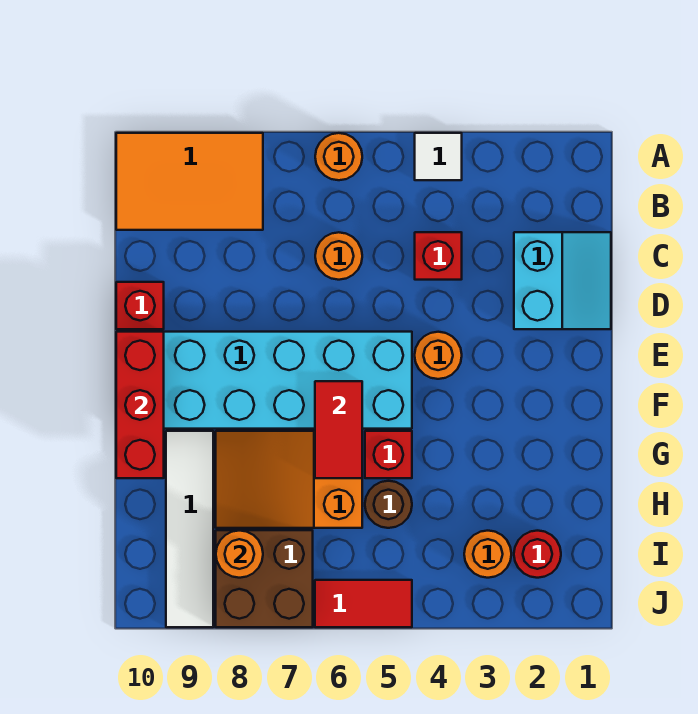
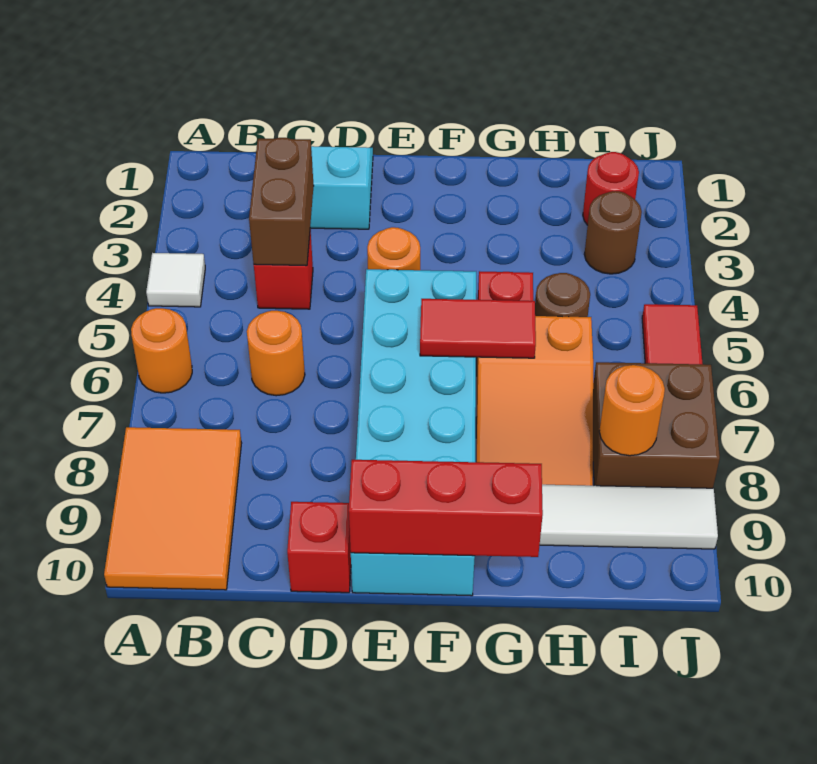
none -> brown brick C3:C4 level 2
orange round brick I3 level 1 -> brown round brick I3 level 1

